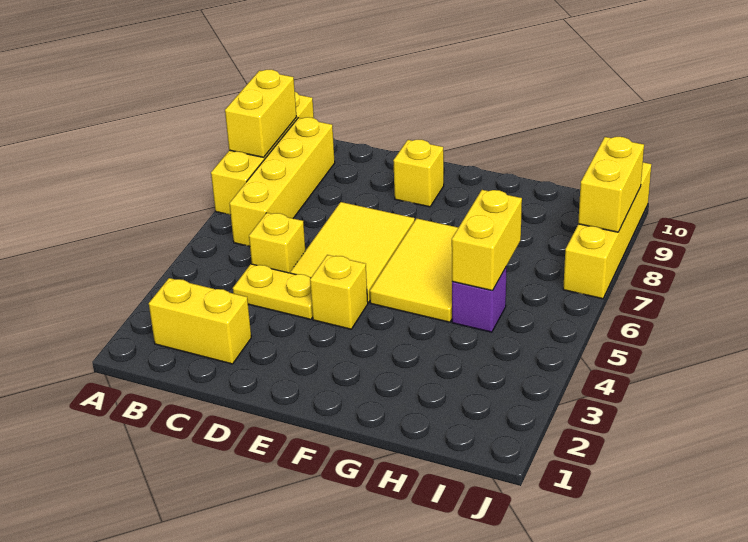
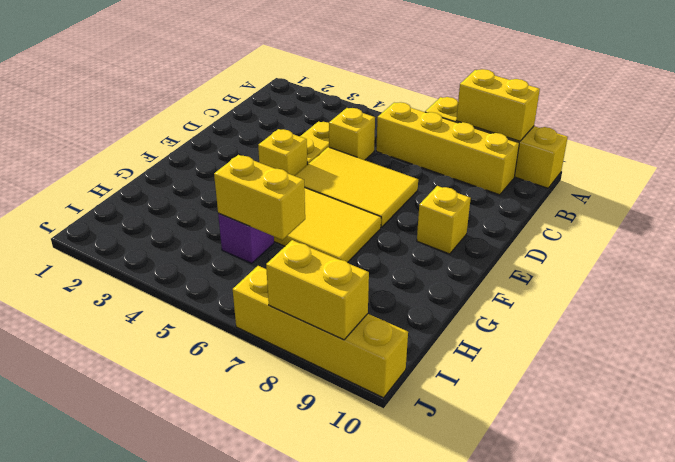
yellow brick B2:C2 level 1 -> none

